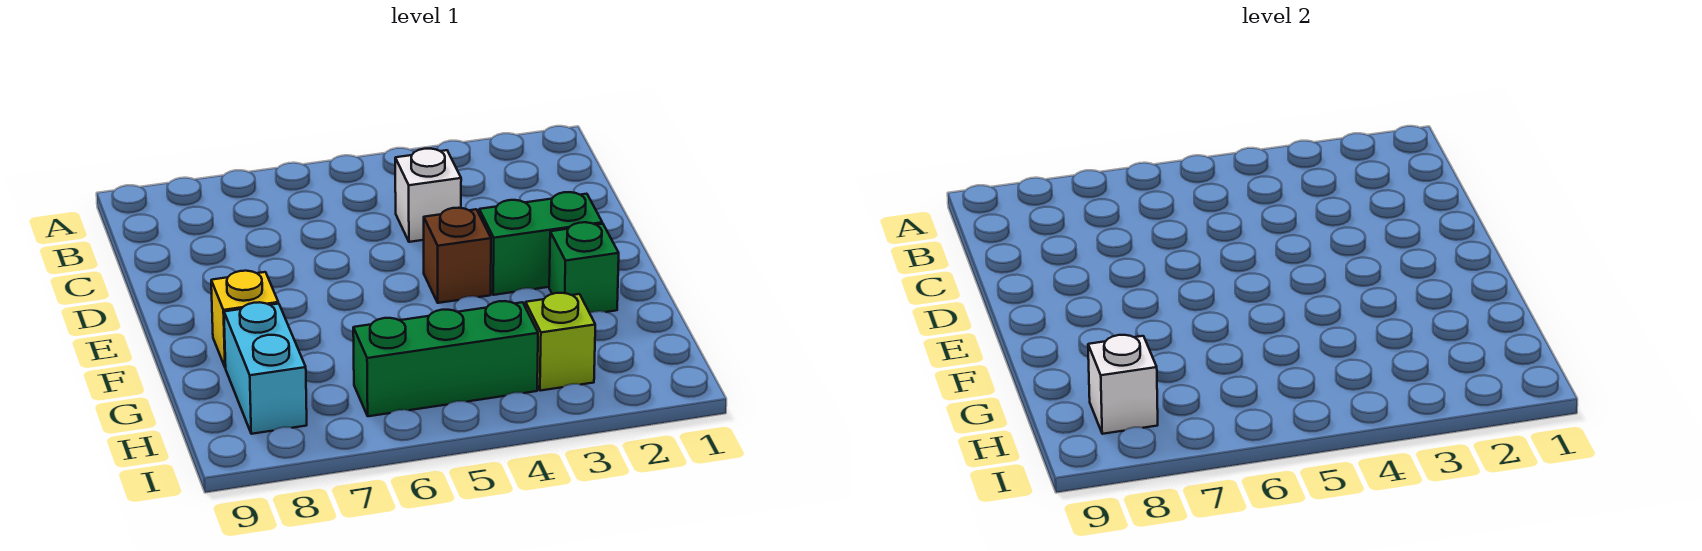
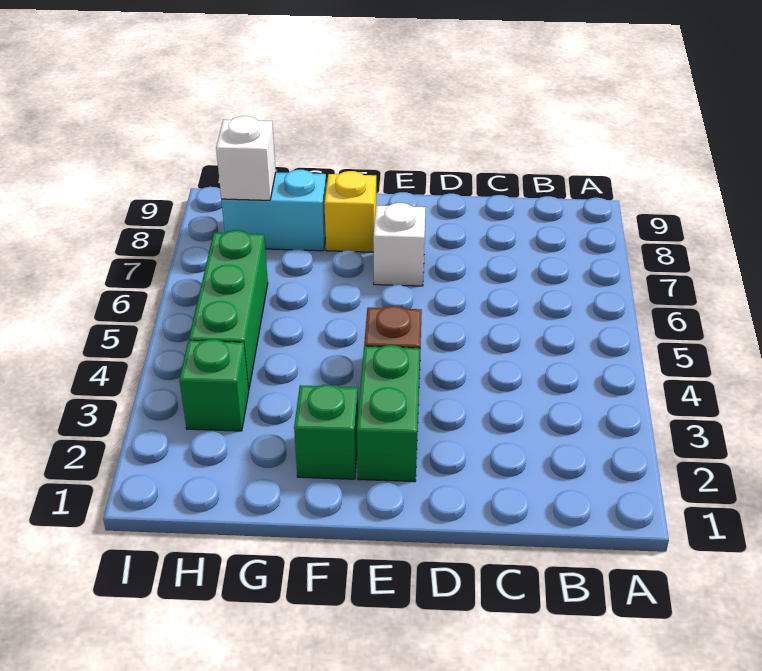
white brick C4 level 1 -> white brick E7 level 1
lime brick H3 level 1 -> green brick H3 level 1

